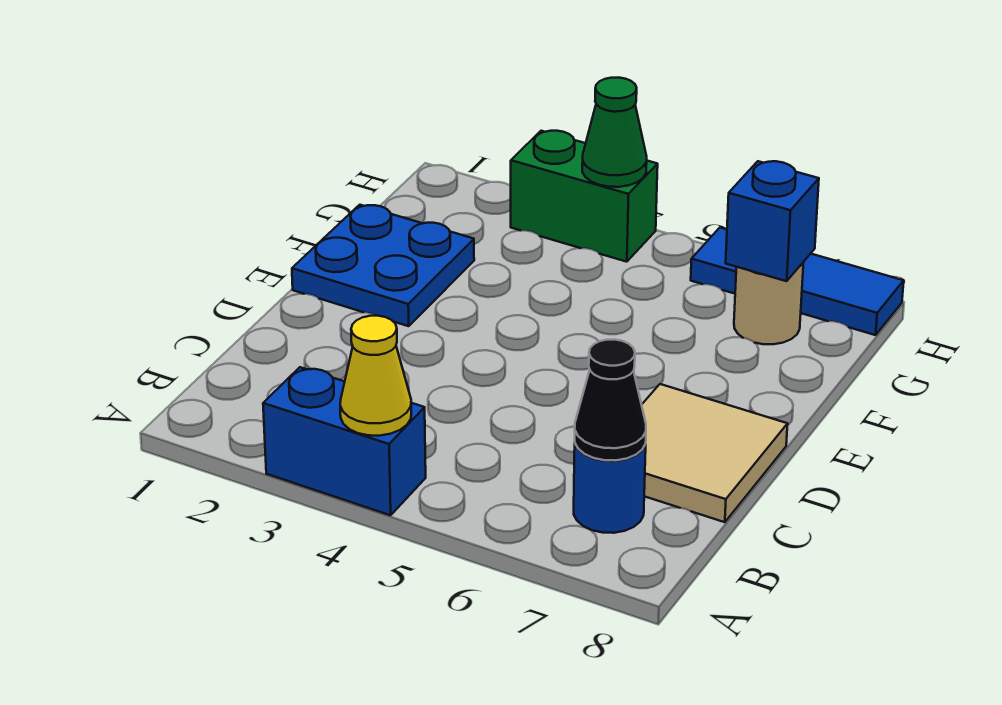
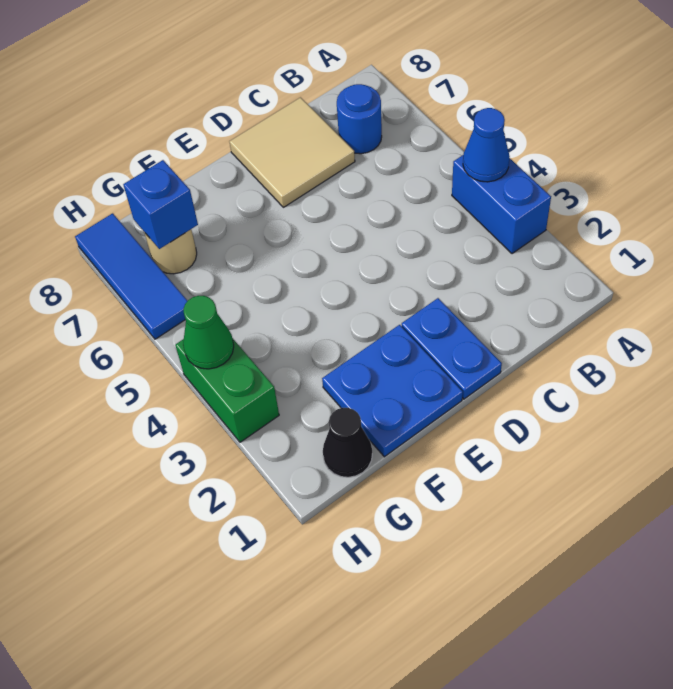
yellow cone A4 level 2 -> blue cone A4 level 2
black cone B7 level 2 -> black cone G1 level 1
none -> blue plate D1:D2 level 1

